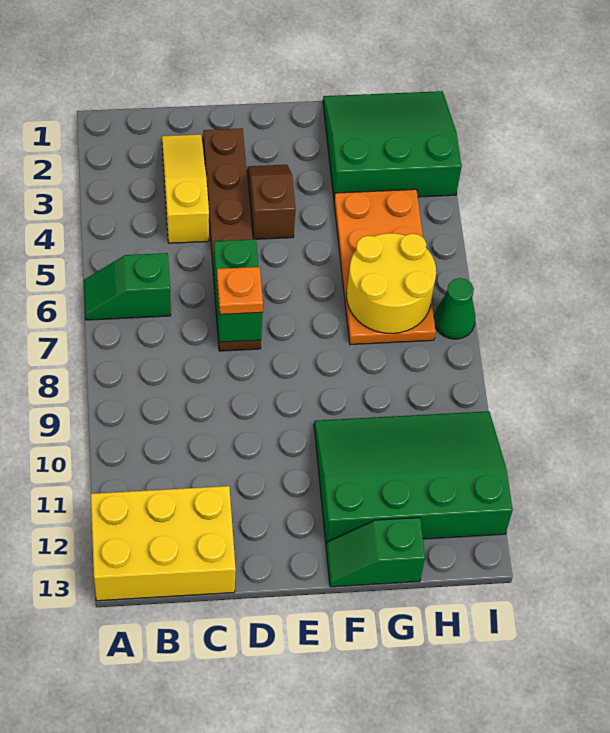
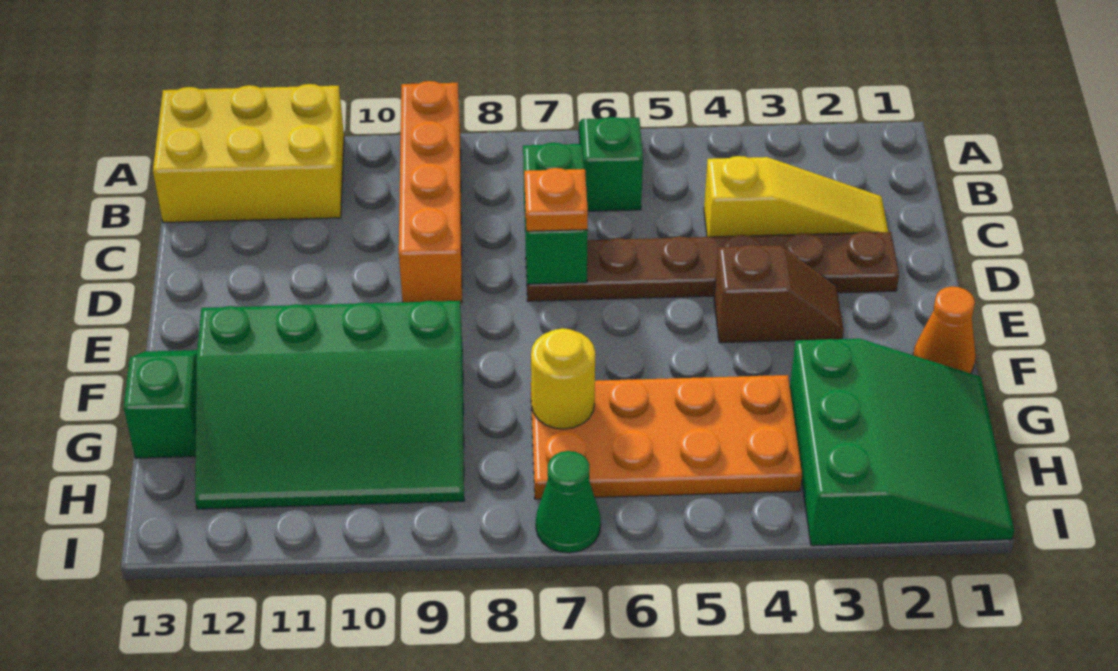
none -> orange brick A9:D9 level 1
yellow brick A12:C13 level 1 -> yellow brick A11:B13 level 1
green brick D6:D7 level 2 -> green brick C7:D7 level 2
none -> orange cone F1 level 1
green slope F10:I12 level 1 top 12 -> green slope F9:H12 level 1 top F
yellow round brick G6:H7 level 2 -> yellow round brick G7 level 2

